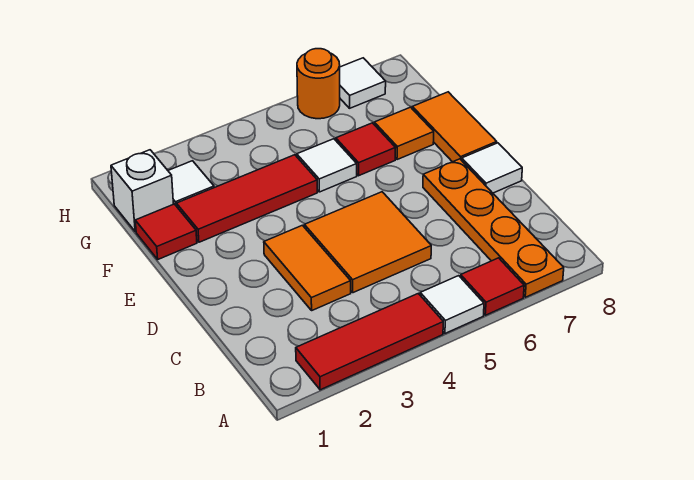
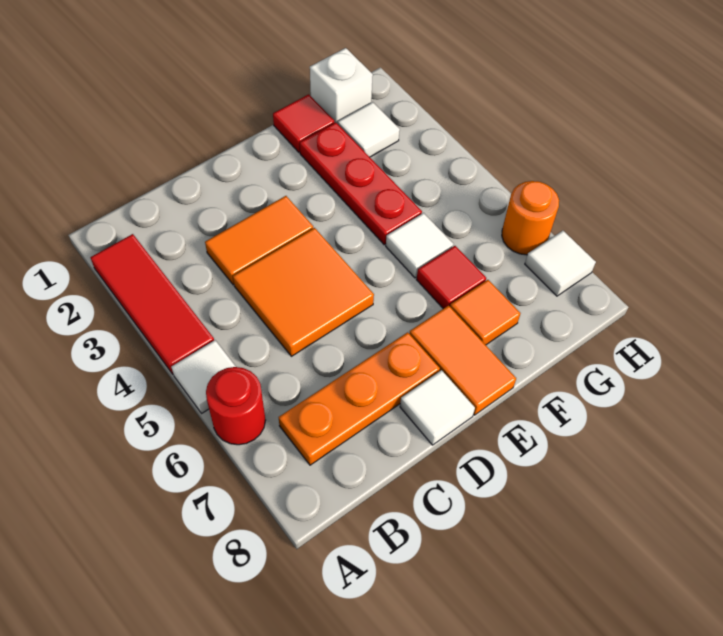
red tile A6 level 1 -> red round brick A6 level 1
orange plate A7:D7 level 1 -> orange plate B7:D7 level 1
orange tile E8:F8 level 1 -> orange tile E7:E8 level 1
red tile F2:F4 level 1 -> red plate F2:F4 level 1

